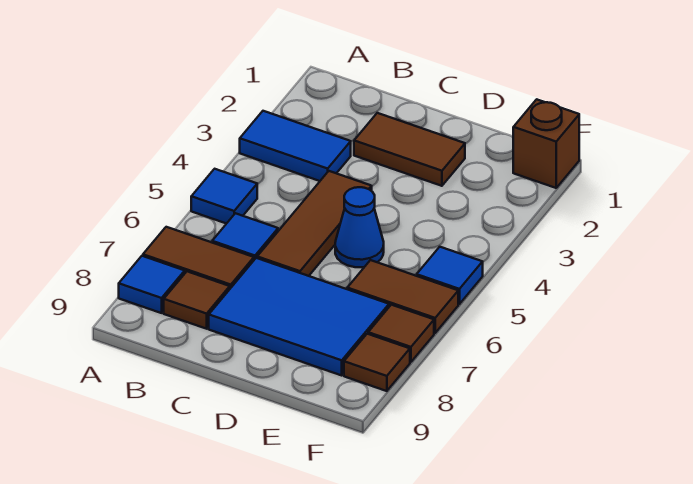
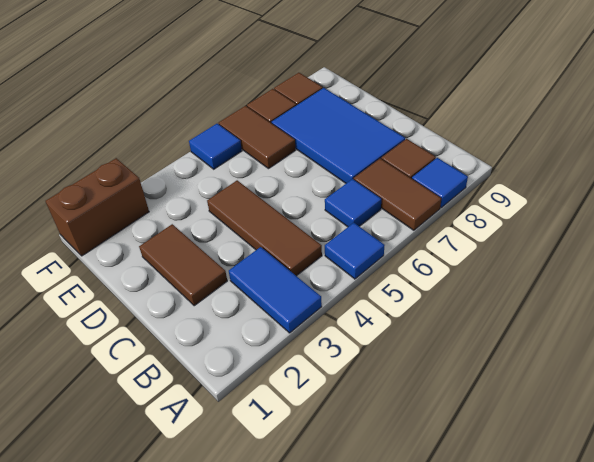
brown tile C4:C6 level 1 -> brown tile B4:D4 level 1
blue cone D5 level 1 -> none
brown brick F1 level 1 -> brown brick F1:F2 level 1

